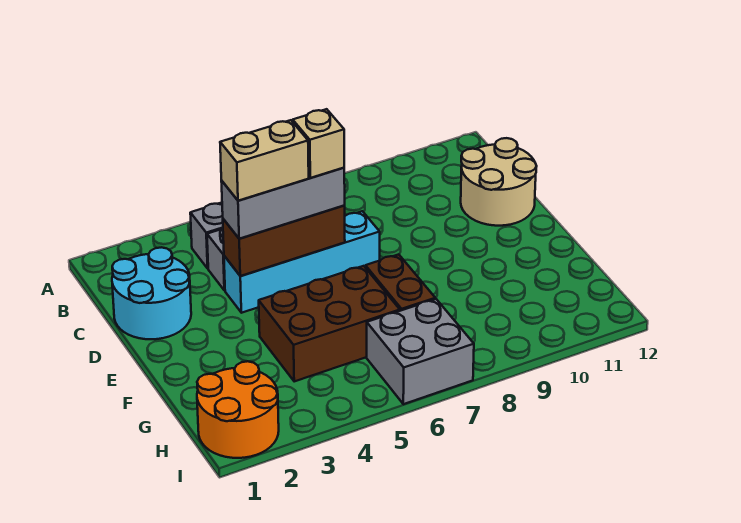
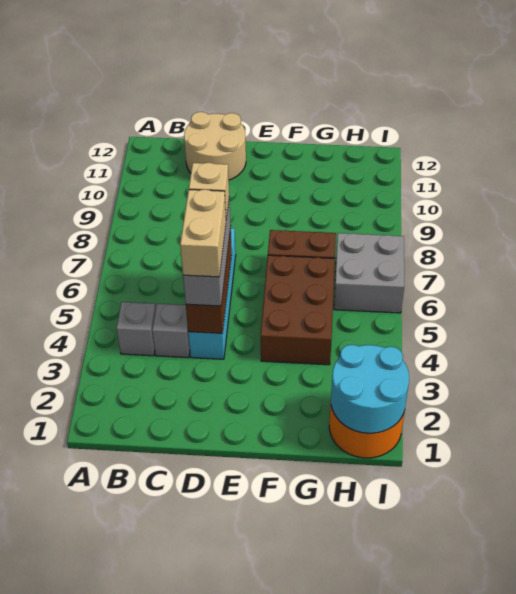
cyan round brick C1:D2 level 1 -> cyan round brick H1:I2 level 2

